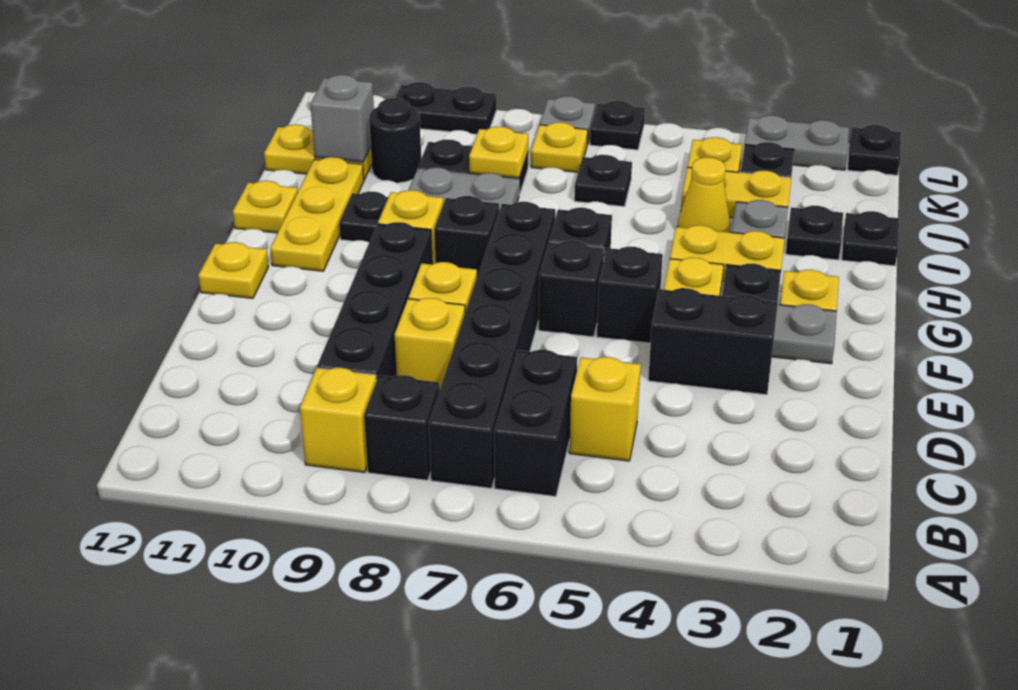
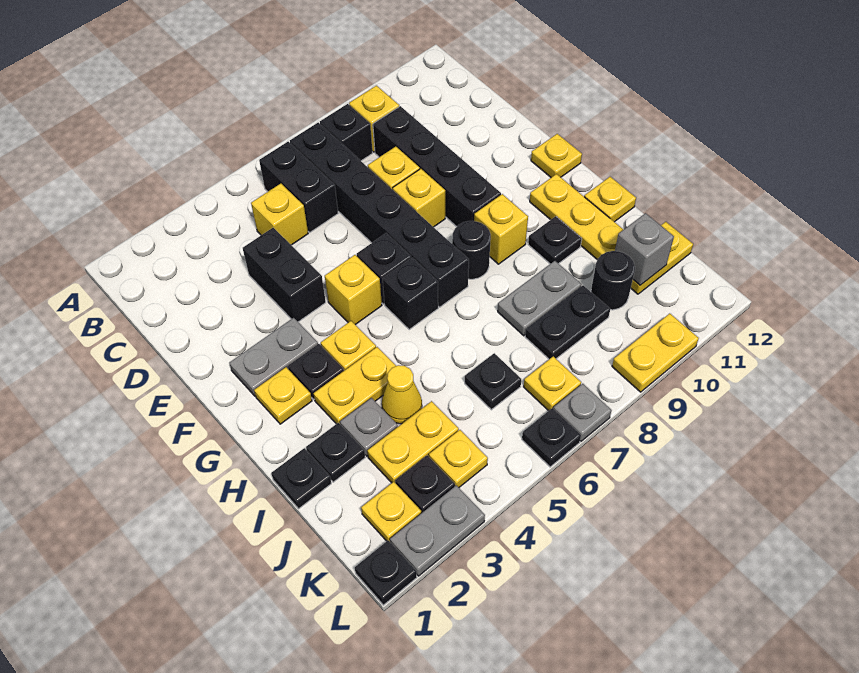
black brick E3:E4 level 1 -> black brick D4:E4 level 1
black brick F5 level 1 -> yellow brick F5 level 1
black brick G8 level 1 -> black round brick G8 level 1
yellow plate J8 level 2 -> yellow plate K2 level 1
black plate L9:L10 level 1 -> yellow plate L9:L10 level 1

